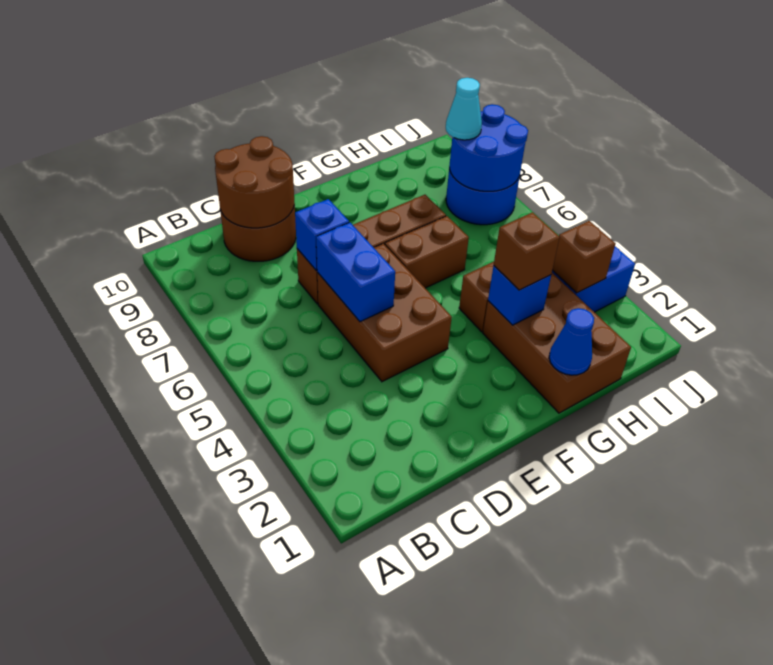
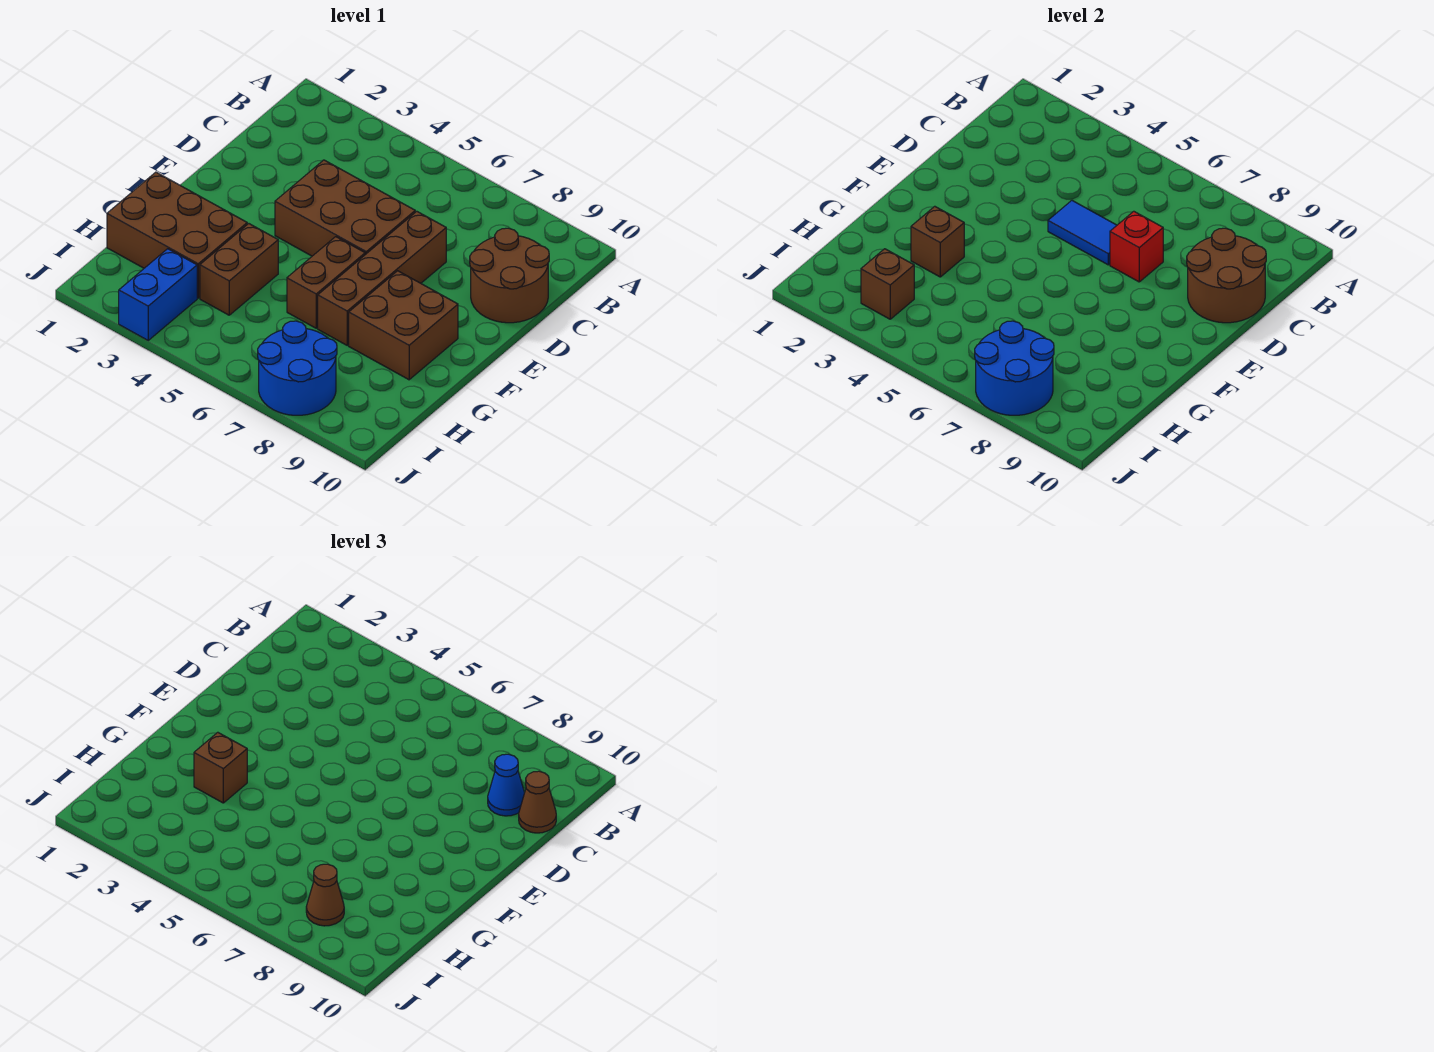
none -> brown cone C10 level 3
blue brick D5:D6 level 2 -> blue tile D5:D6 level 2
blue brick D7 level 2 -> red brick D7 level 2
none -> brown brick F8:G9 level 1
blue cone G1 level 2 -> blue cone C9 level 3
blue brick G3 level 2 -> brown brick G3 level 2
cyan cone I8 level 3 -> brown cone I8 level 3

